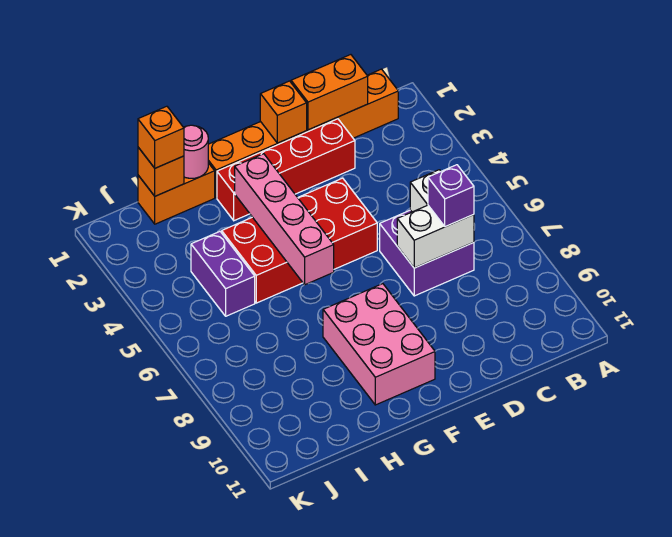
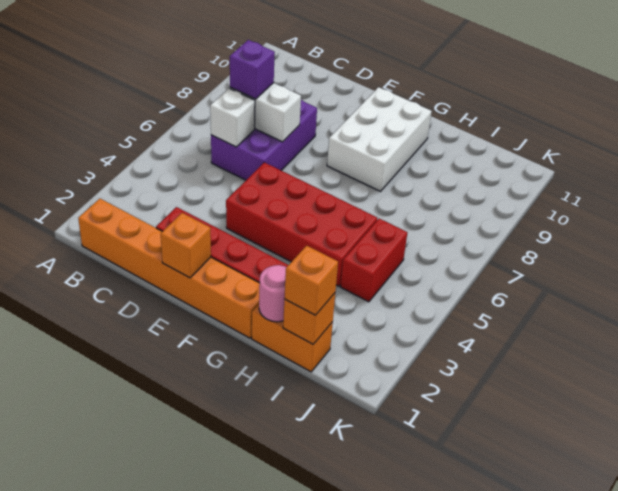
orange brick C1:D1 level 2 -> none
purple brick C6:D7 level 1 -> purple brick C6:D8 level 1
pink brick F8:G10 level 1 -> white brick F8:G10 level 1
pink brick G3:G6 level 2 -> none
purple brick I4:I5 level 1 -> red brick I4:I5 level 1

